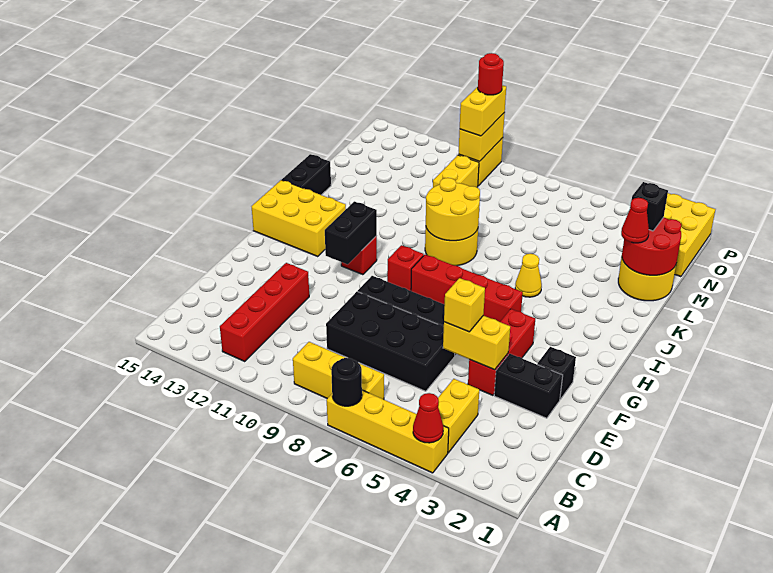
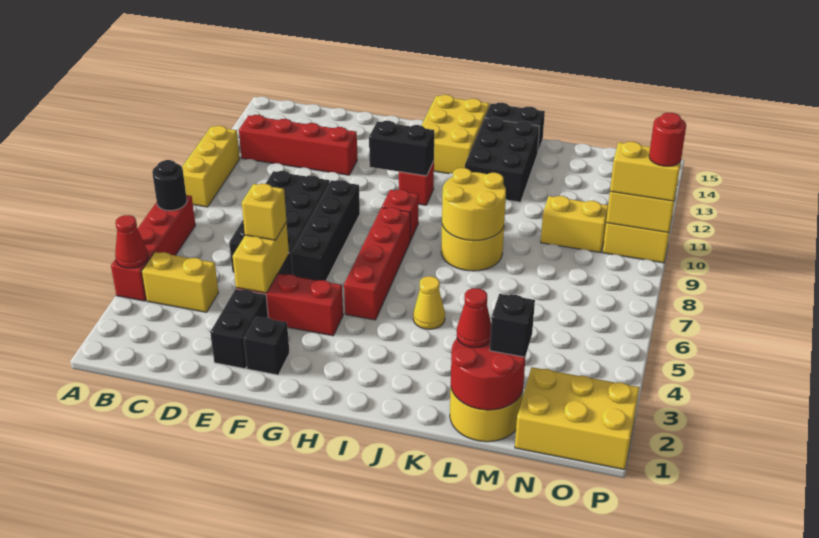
yellow brick A4:A7 level 1 -> red brick A4:A7 level 1
yellow brick B7:B9 level 1 -> yellow brick A9:A11 level 1
none -> black brick J12:K14 level 1

